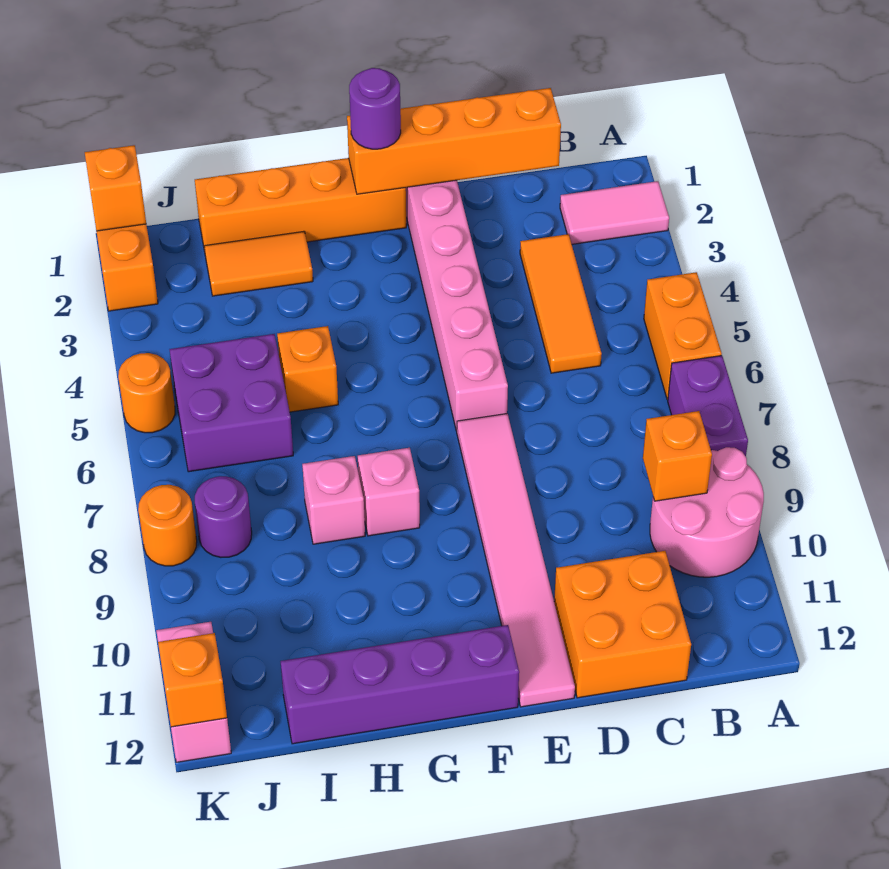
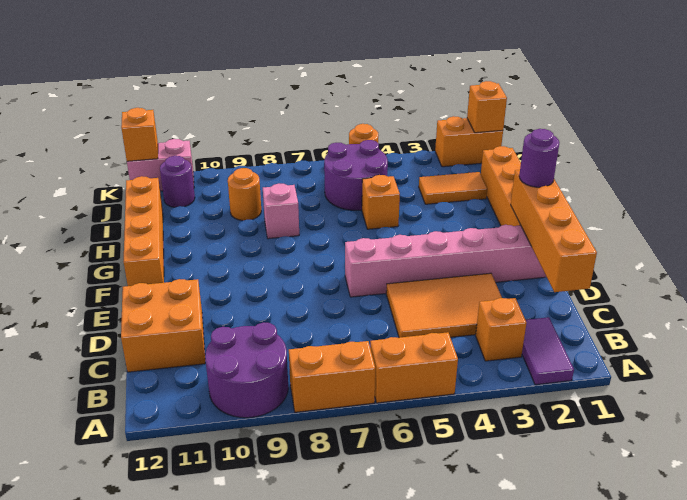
pink tile A2:B2 level 1 -> purple tile A2:B2 level 1
purple brick A7:A8 level 1 -> orange brick A7:A8 level 1
pink round brick A9:B10 level 1 -> purple round brick A9:B10 level 1
orange brick B9 level 2 -> orange brick B3 level 1
orange tile C3:C5 level 1 -> orange tile C3:D5 level 1
pink tile E7:E12 level 1 -> none
purple brick F12:I12 level 1 -> orange brick F12:I12 level 1
pink brick G8 level 1 -> none
orange tile H2:I2 level 1 -> orange tile I2:I3 level 1
purple brick I5:J6 level 1 -> purple round brick I5:J6 level 1
purple round brick J8 level 1 -> purple round brick J11 level 1
orange round brick K8 level 1 -> orange round brick I9 level 1

